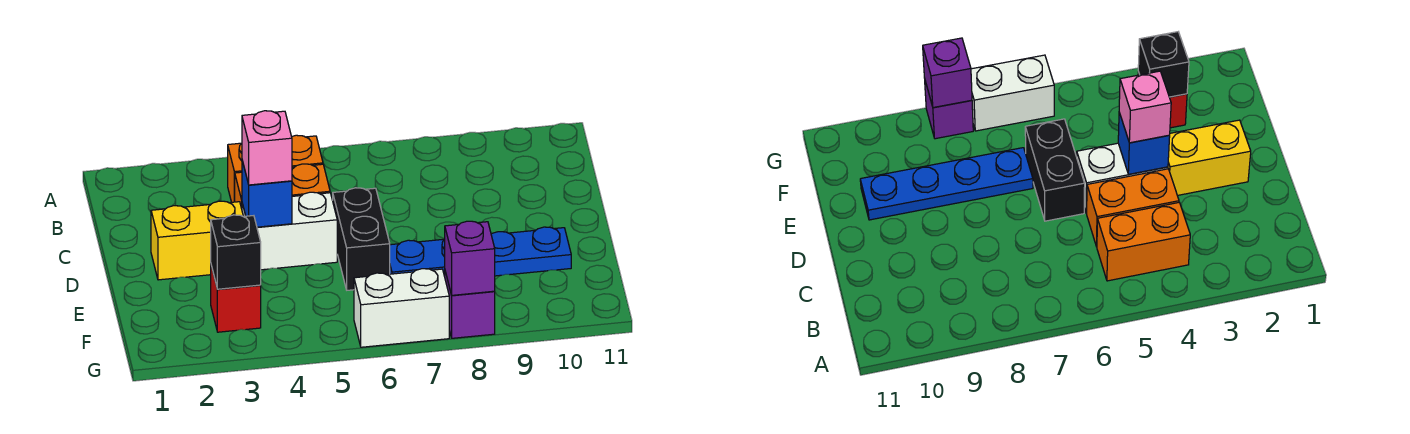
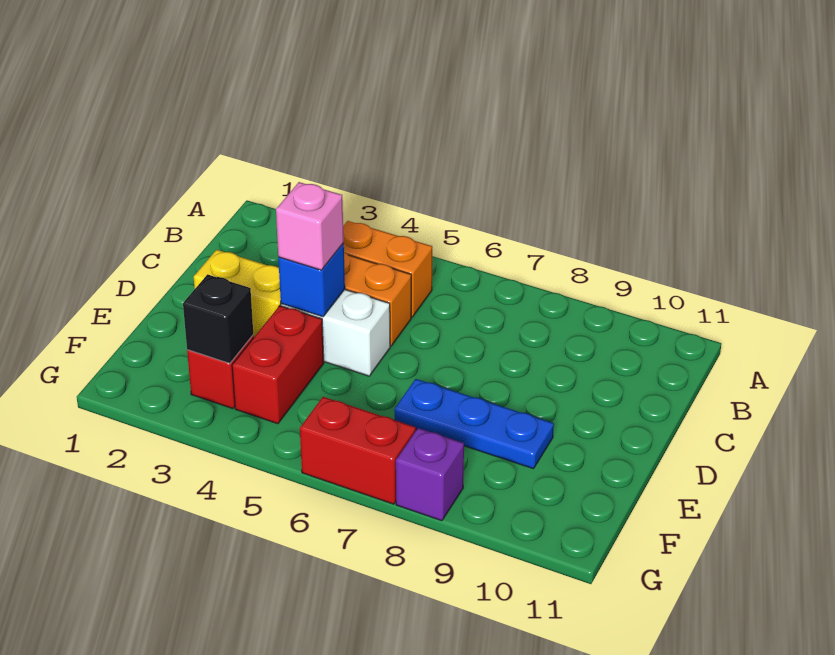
black brick D6:E6 level 1 -> none
none -> red brick E4:F4 level 1
blue plate E7:E10 level 1 -> blue plate E7:E9 level 1
white brick G6:G7 level 1 -> red brick G6:G7 level 1
purple brick G8 level 2 -> none

